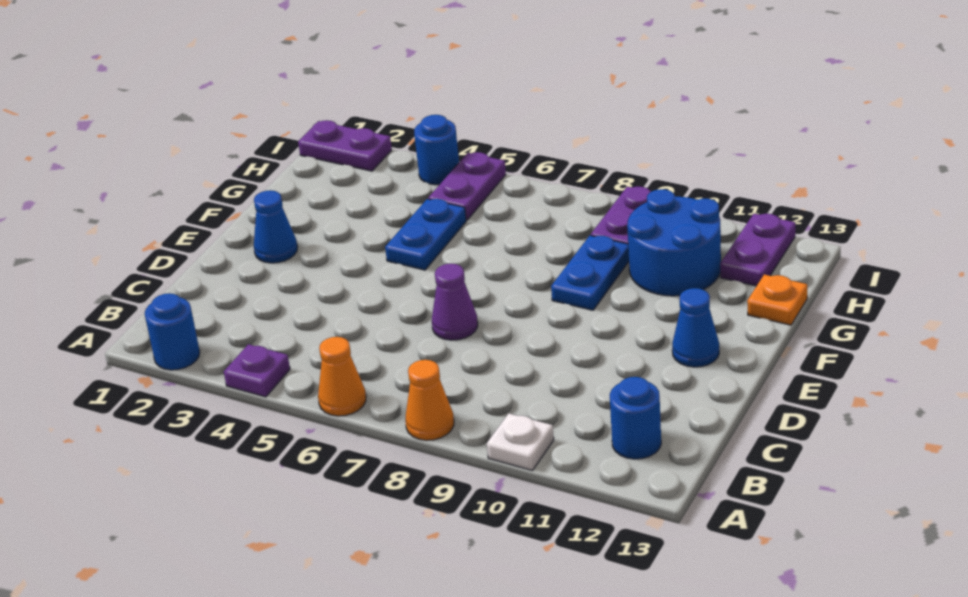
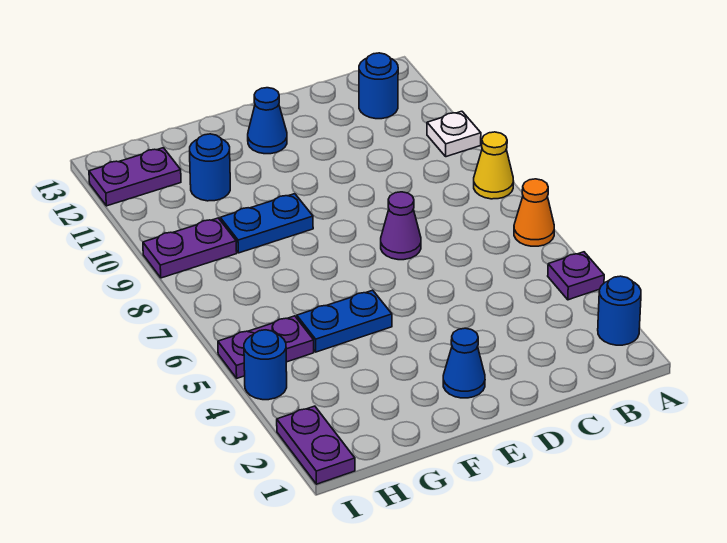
orange cone A8 level 1 -> yellow cone A8 level 1
blue round brick G10:H11 level 1 -> blue round brick G11 level 1
orange plate G13 level 1 -> none

